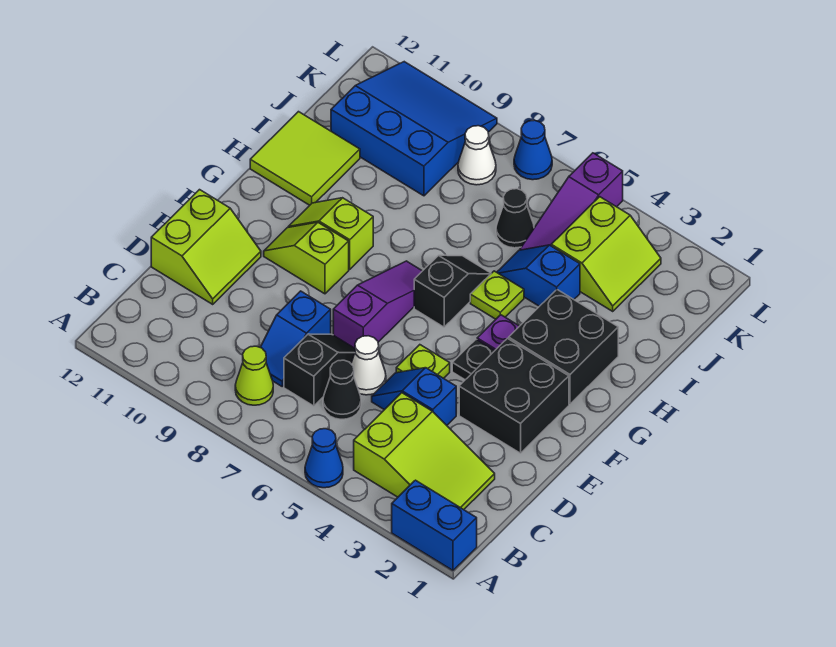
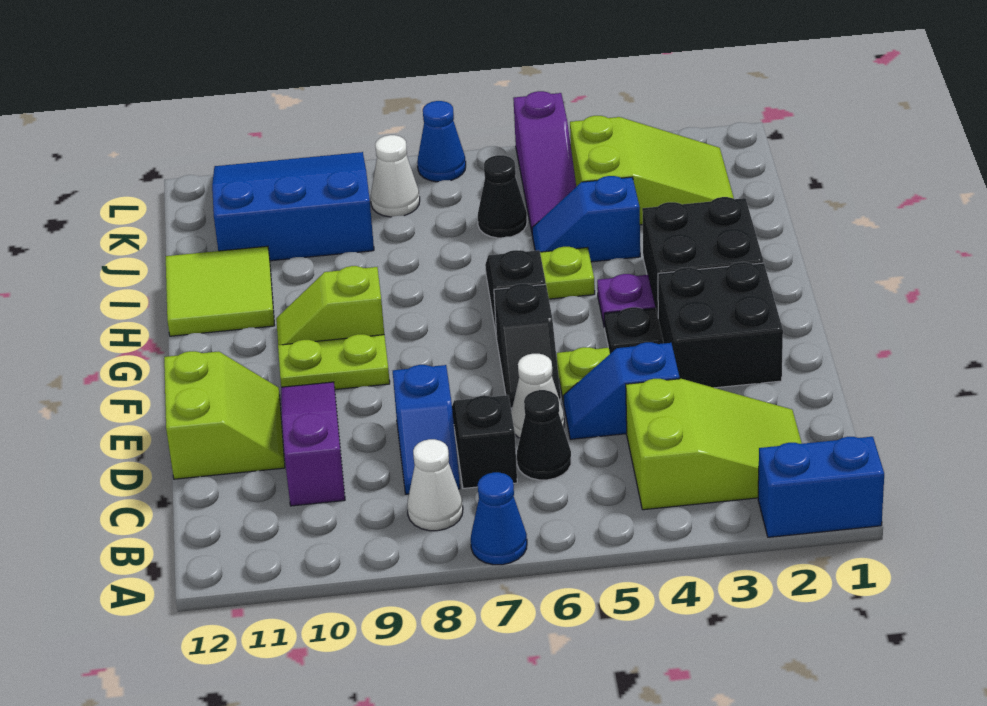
blue cone A5 level 1 -> blue cone A7 level 1
lime cone B8 level 1 -> white cone B8 level 1
none -> black slope E6:F6 level 1 top F
purple slope E7:G7 level 1 top E -> purple slope C10:E10 level 1 top C
lime slope F9:F10 level 1 top 9 -> lime plate F9:F10 level 1
lime slope J3:K4 level 1 top 4 -> lime slope J2:K4 level 1 top 4

